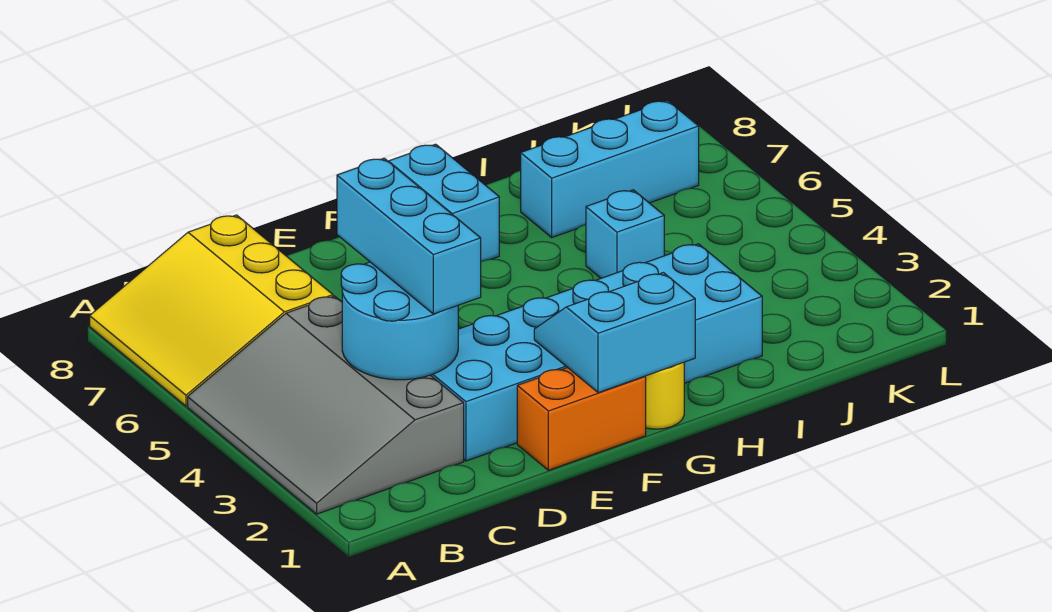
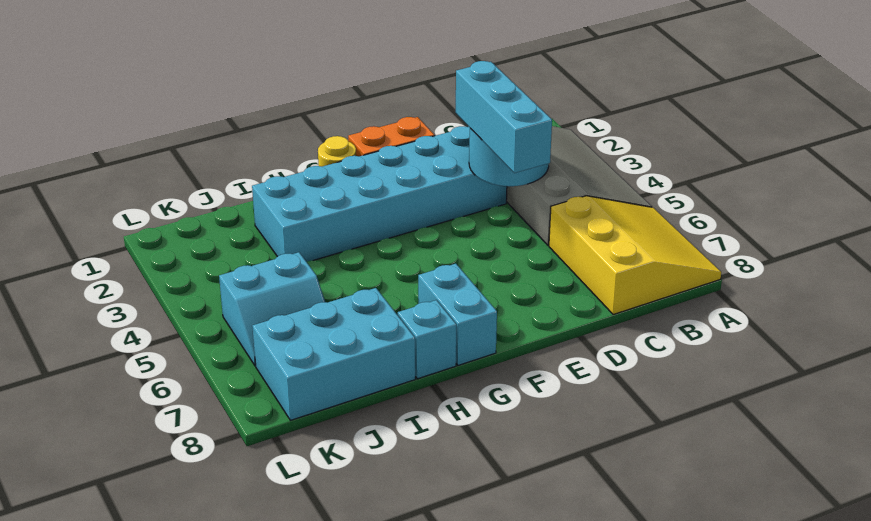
cyan slope F1:G2 level 2 top 1 -> cyan slope J5:K6 level 1 top 5
cyan brick I5 level 1 -> cyan brick H8 level 1
cyan brick I7:K7 level 1 -> cyan brick I7:K8 level 1

